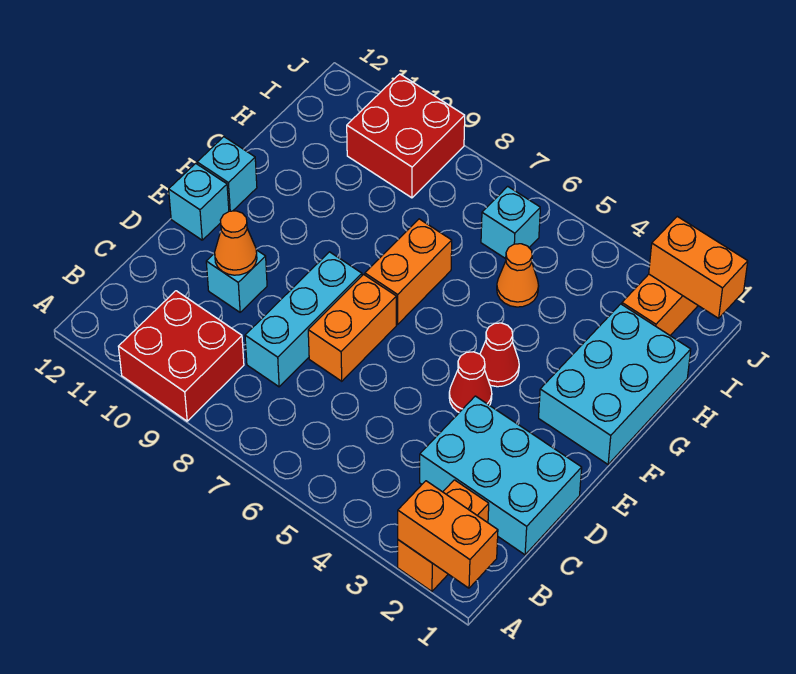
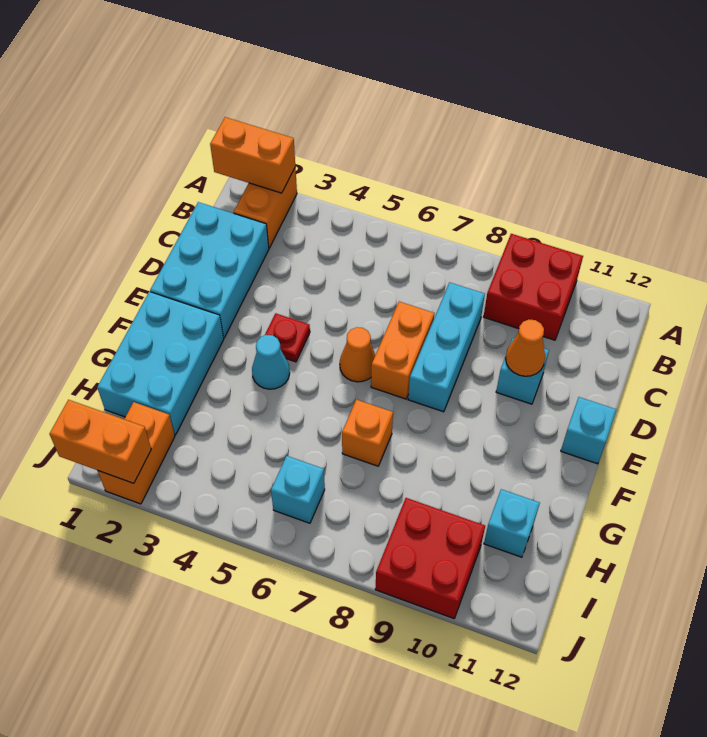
cyan brick C1:D3 level 1 -> cyan brick C1:E2 level 1
red cone E4 level 1 -> red plate E4 level 1
red cone F4 level 1 -> cyan cone F4 level 1
orange brick F7:G7 level 1 -> orange brick G7 level 1
cyan brick F12 level 1 -> cyan brick H11 level 1
orange cone H5 level 1 -> orange cone E6 level 1

